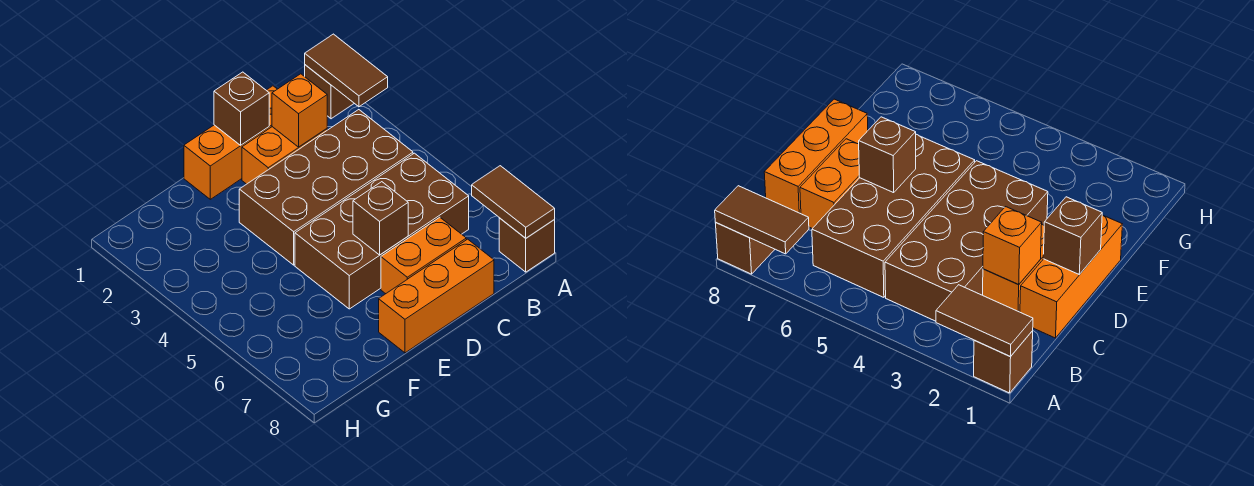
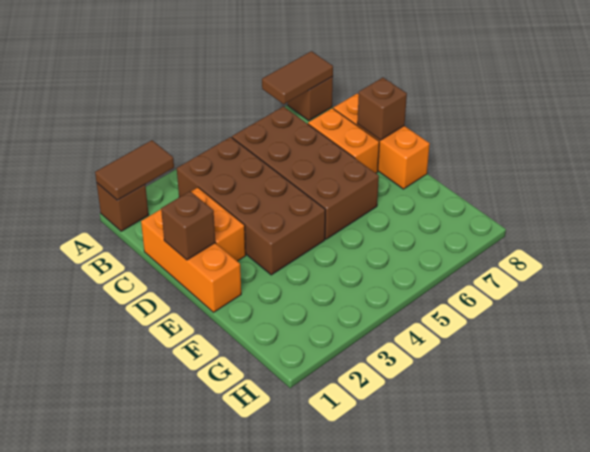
orange brick C2 level 2 -> none
brown brick D6 level 2 -> brown brick D8 level 2

